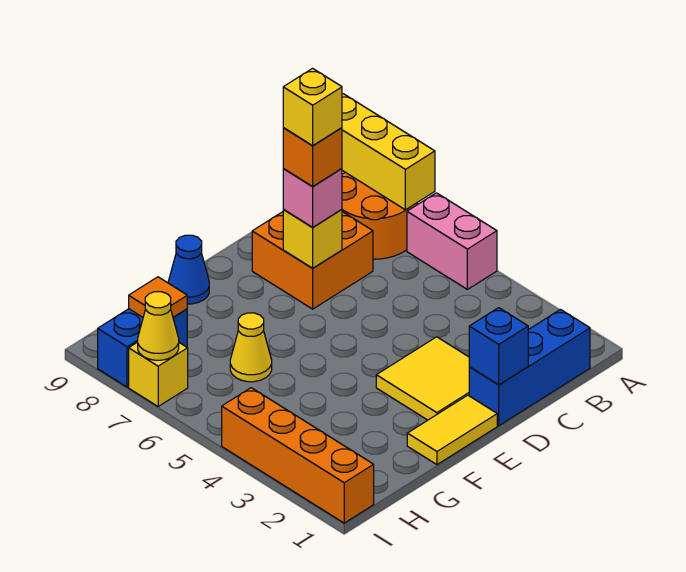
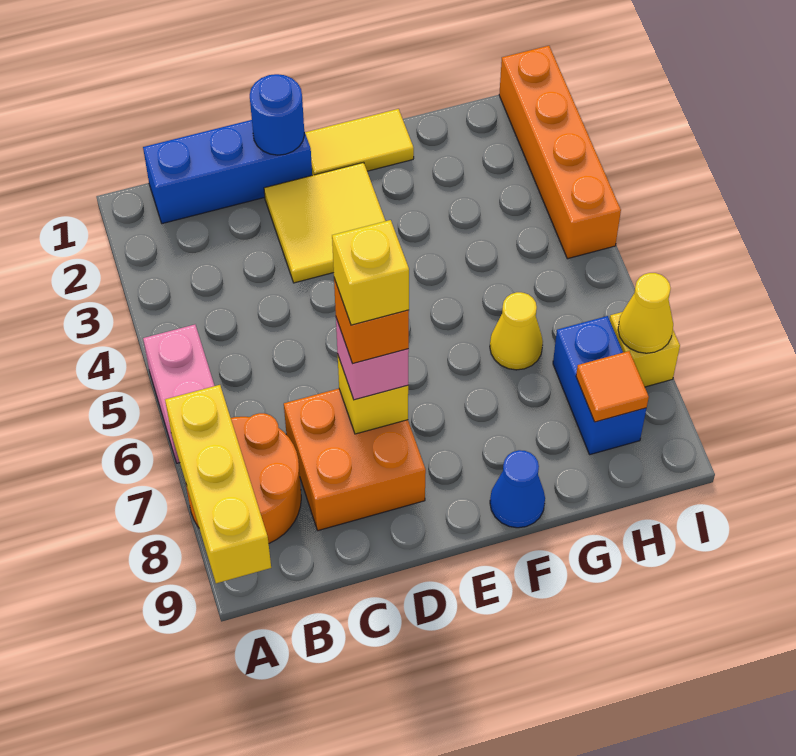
blue brick D1 level 2 -> blue round brick D1 level 2
blue brick H8:I8 level 1 -> blue brick H7:H8 level 1

